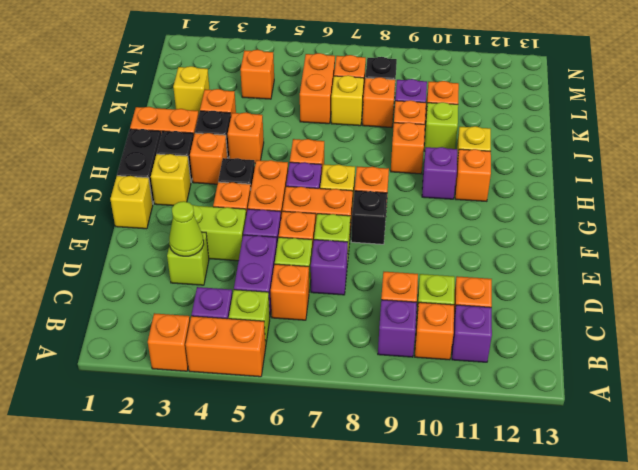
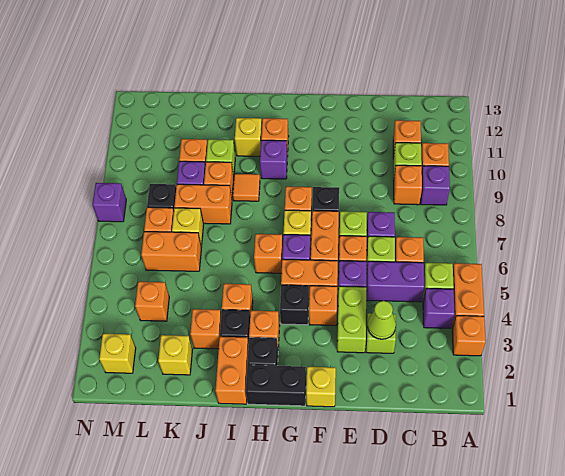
purple brick B11 level 1 -> purple brick N8 level 1
yellow brick G2 level 1 -> yellow brick M2 level 1
orange brick I9 level 1 -> orange tile I9 level 1
orange brick K8 level 1 -> orange brick J8:K8 level 1

